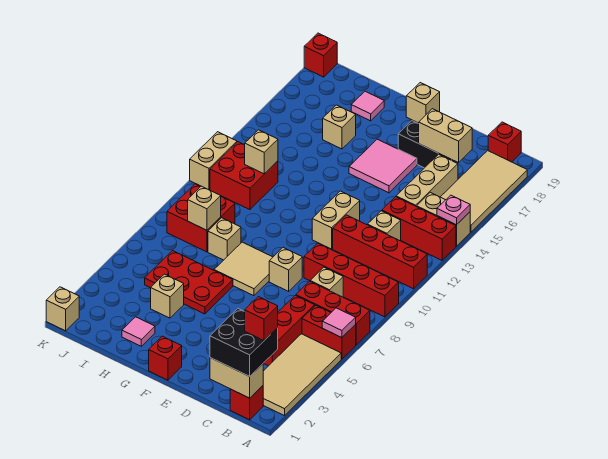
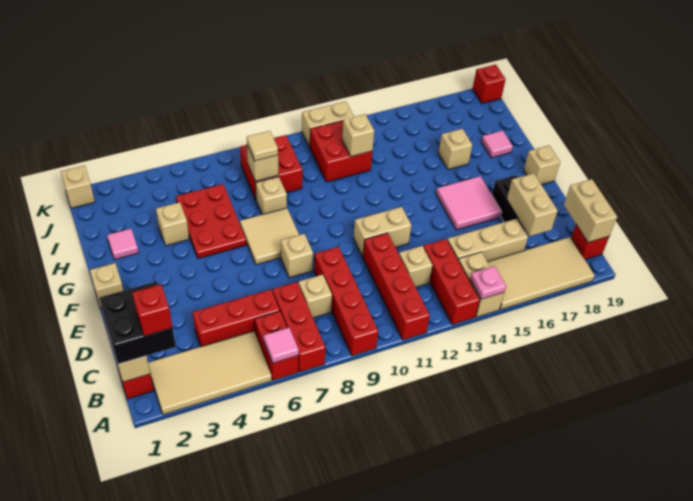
none -> tan brick B19:C19 level 2
red brick F1 level 1 -> tan brick F1 level 1
none -> tan tile I8 level 3

